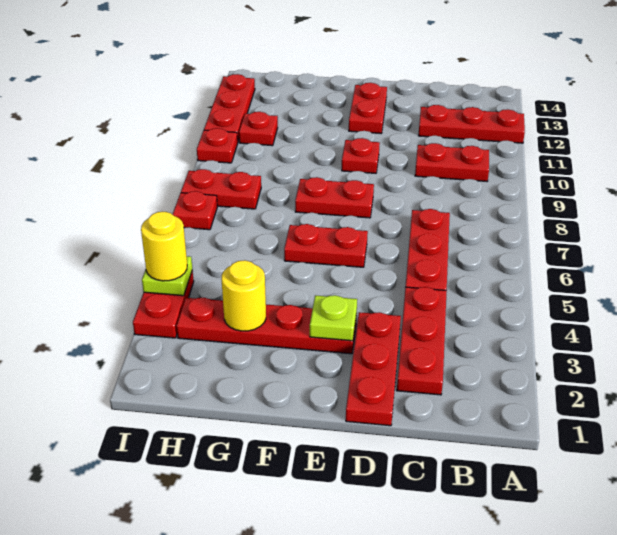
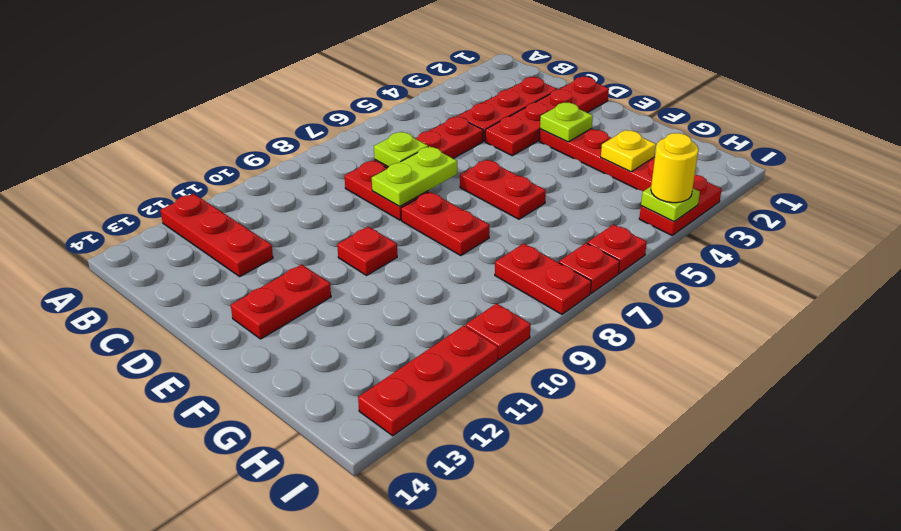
red plate B10:C10 level 1 -> red plate C8:D8 level 1
none -> lime plate C7 level 2
red plate D1:D3 level 1 -> red plate D1:D4 level 1
none -> lime plate D7:D8 level 2
yellow round brick G3 level 2 -> yellow plate G3 level 2
red plate H11 level 1 -> red plate I6 level 1

